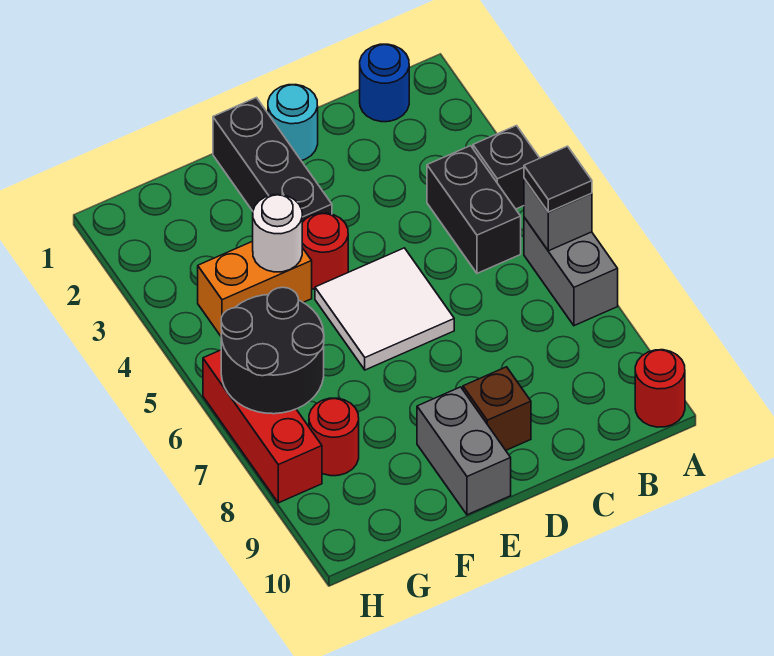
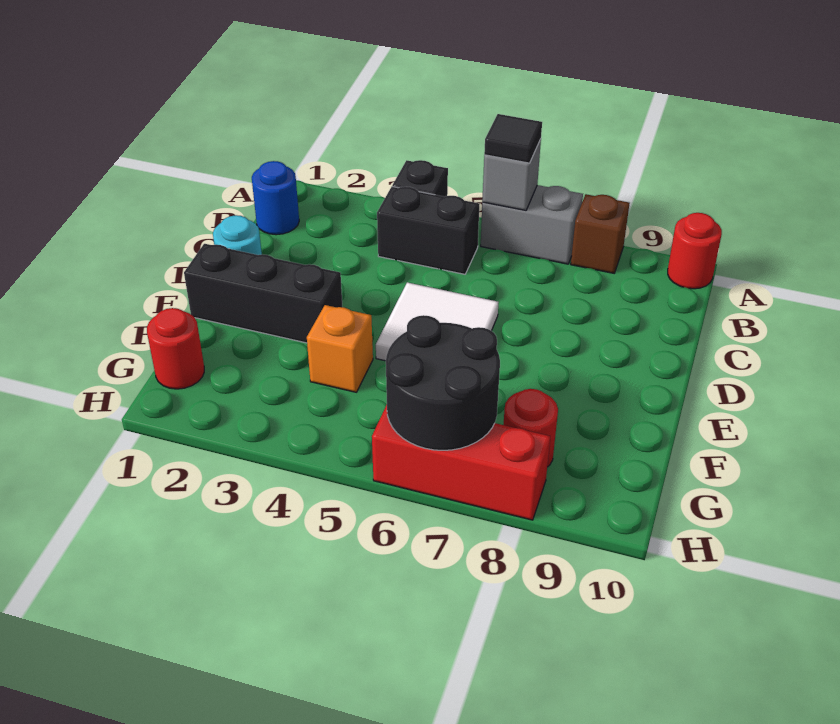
brown brick D9 level 1 -> brown brick A8 level 1
red round brick E4 level 1 -> red round brick G1 level 1
grey brick E9:E10 level 1 -> none
orange brick F4:G4 level 1 -> orange brick F4 level 1
white round brick F4 level 2 -> none

